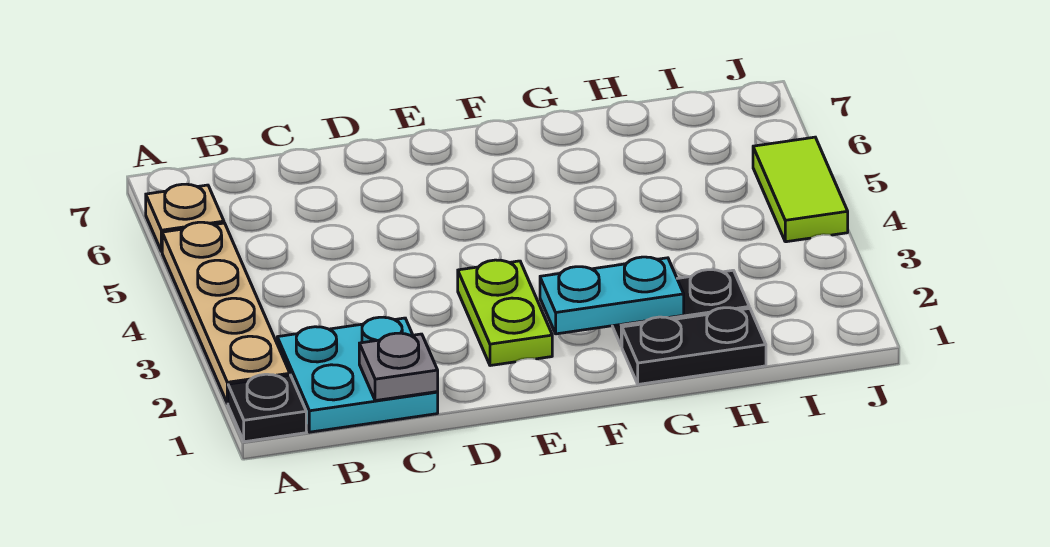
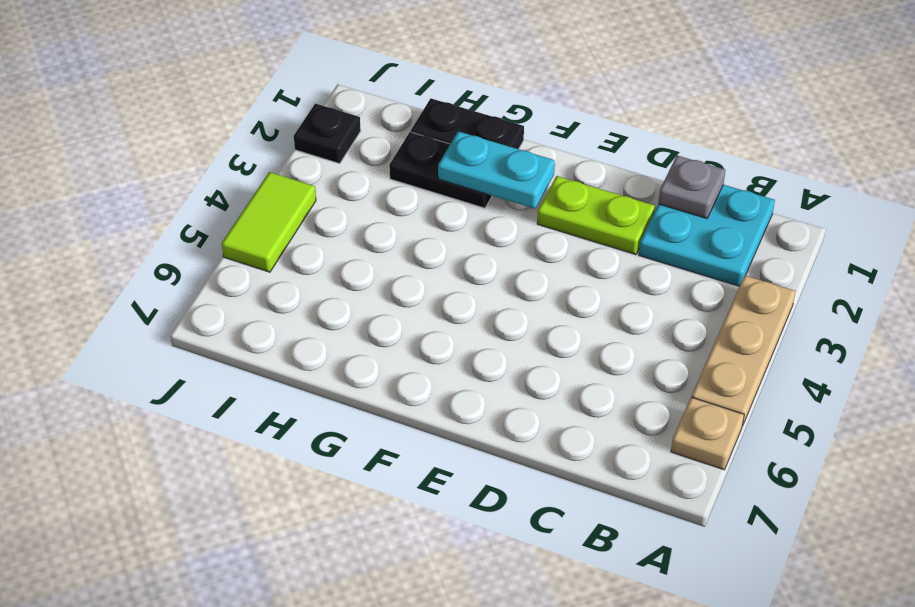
black plate A1 level 1 -> black plate J2 level 1
tan plate A2:A5 level 1 -> tan plate A3:A5 level 1
lime plate E2:E3 level 1 -> lime plate D2:E2 level 1

